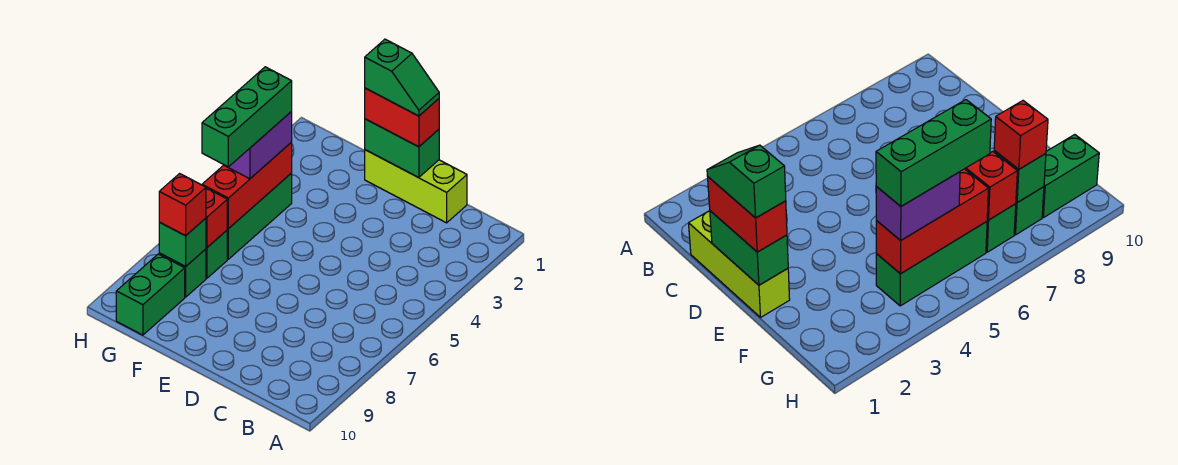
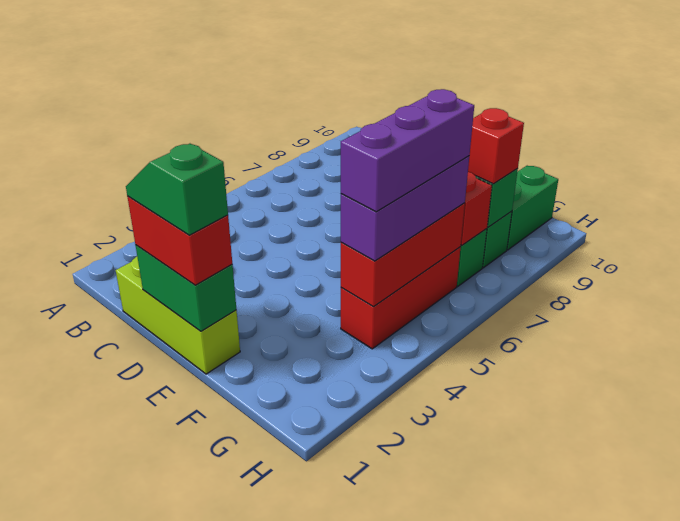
green brick G4:G6 level 1 -> red brick G4:G6 level 1
purple brick G4:G5 level 3 -> purple brick G4:G6 level 3
green brick G4:G6 level 4 -> purple brick G4:G6 level 4

